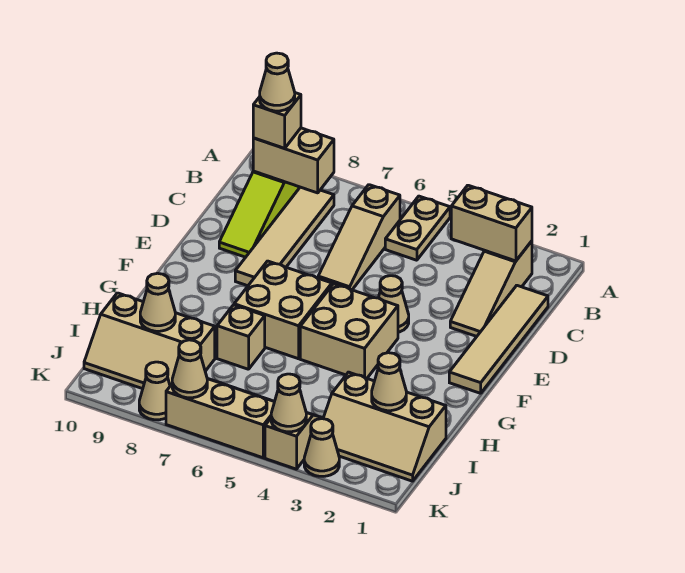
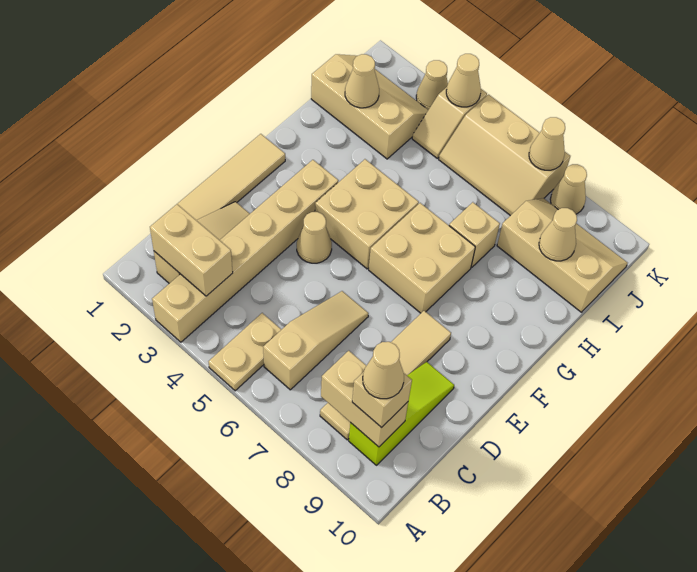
none -> tan brick A3:F3 level 1

